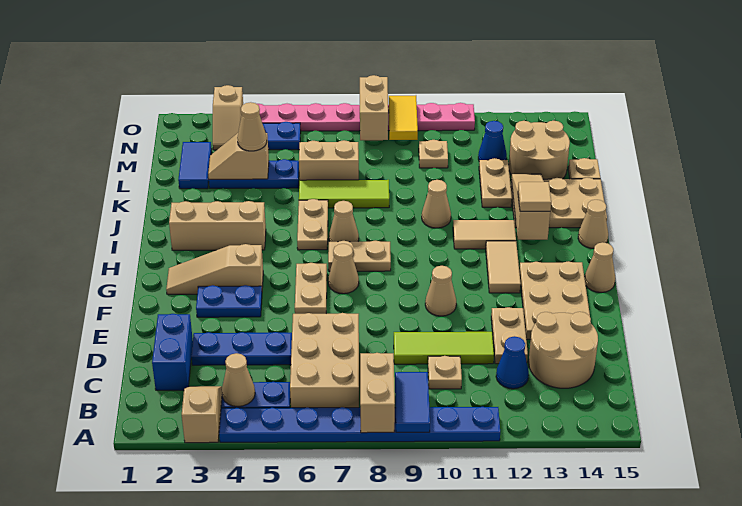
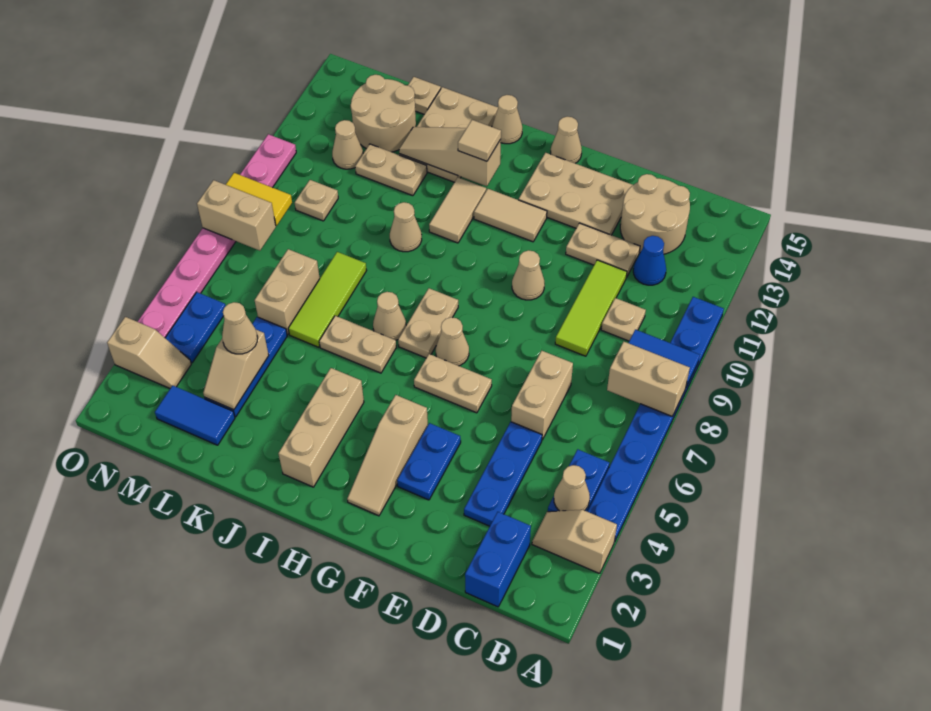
tan brick B6:D7 level 1 -> tan brick D6:D7 level 1
blue brick C2:D2 level 1 -> blue brick C1:C2 level 1
blue cone M12 level 1 -> tan cone M12 level 1

